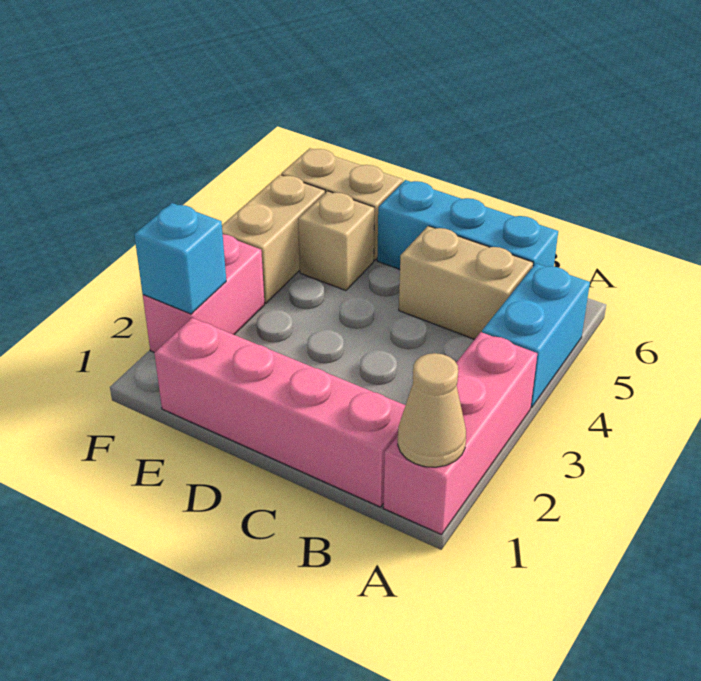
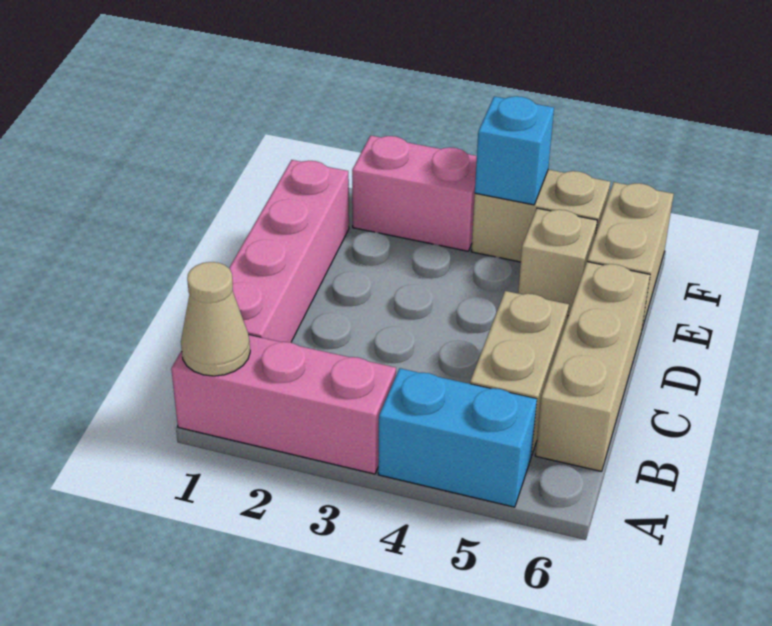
cyan brick B6:D6 level 1 -> tan brick B6:D6 level 1
cyan brick F2 level 2 -> cyan brick F4 level 2

